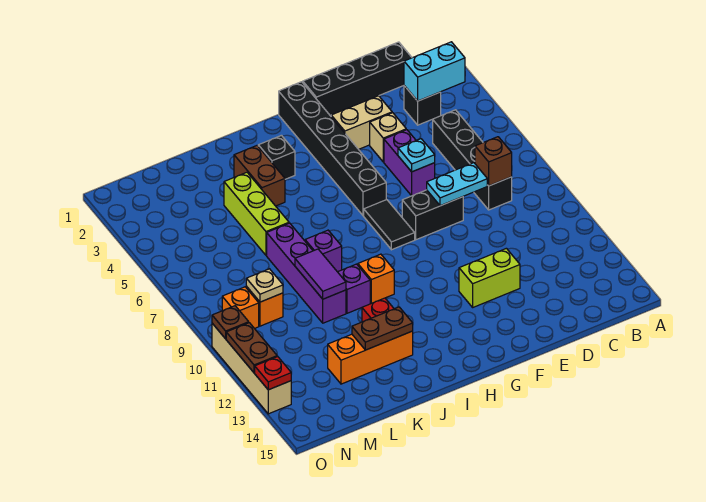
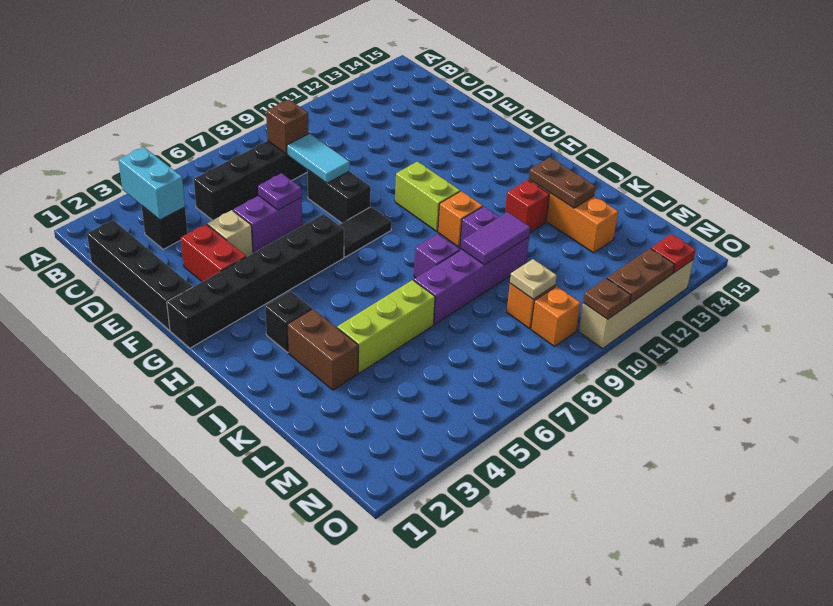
cyan plate D8:E8 level 2 -> cyan tile D8:E8 level 2
tan brick E3:F3 level 1 -> red brick E3:F3 level 1
cyan plate E6 level 2 -> purple plate E6 level 2
lime brick E12:F12 level 1 -> lime brick G10:H10 level 1
brown brick J3:J4 level 1 -> brown brick J3:K3 level 1

